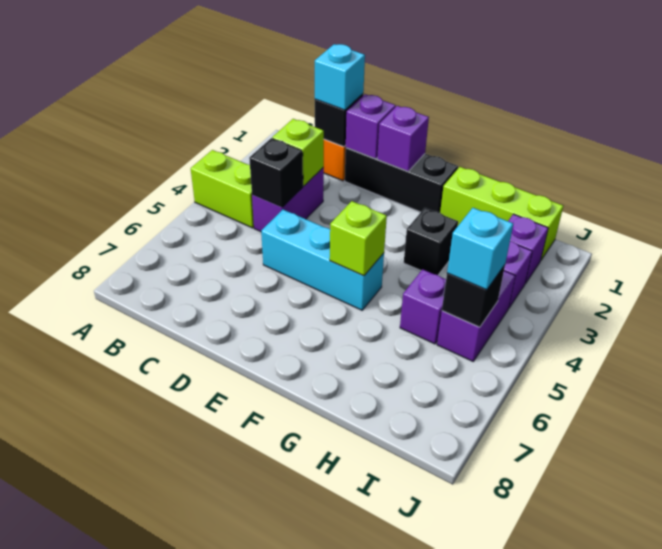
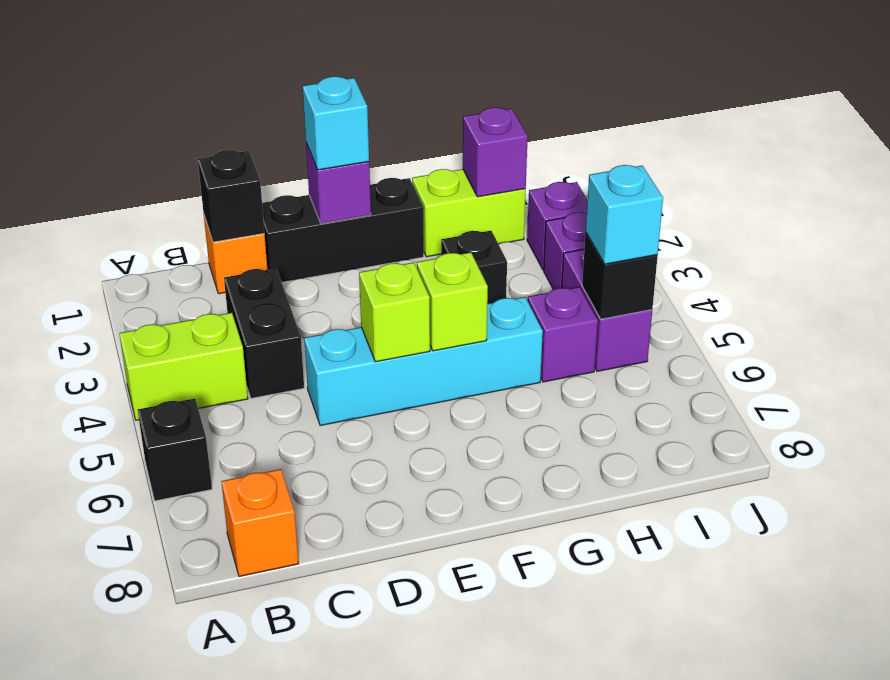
none -> orange brick B8 level 1
cyan brick C1 level 3 -> cyan brick E1 level 3
purple brick C3:C4 level 1 -> black brick C3:C4 level 1
lime brick C3 level 2 -> lime brick E5 level 2
black brick C4 level 2 -> black brick A6 level 1
purple brick D1 level 2 -> purple brick H1 level 2
cyan brick D5:F5 level 1 -> cyan brick D5:G5 level 1
lime brick G1:I1 level 1 -> lime brick G1:H1 level 1

